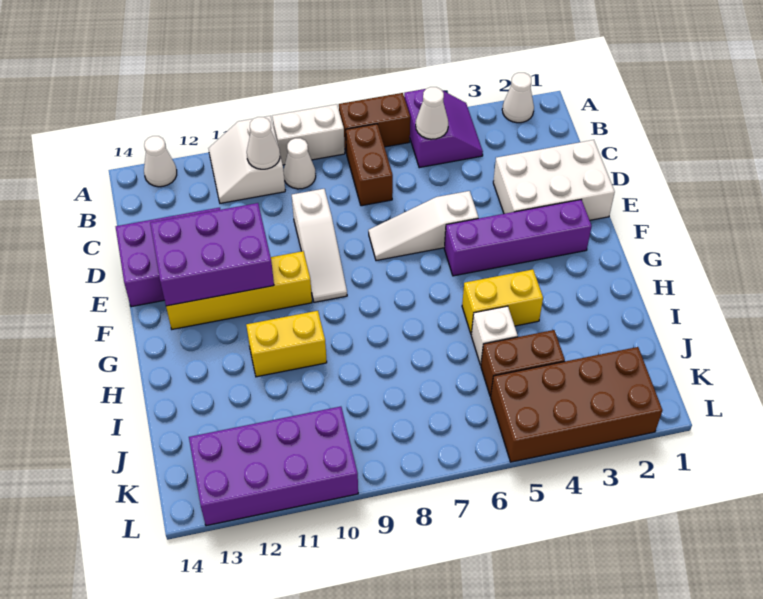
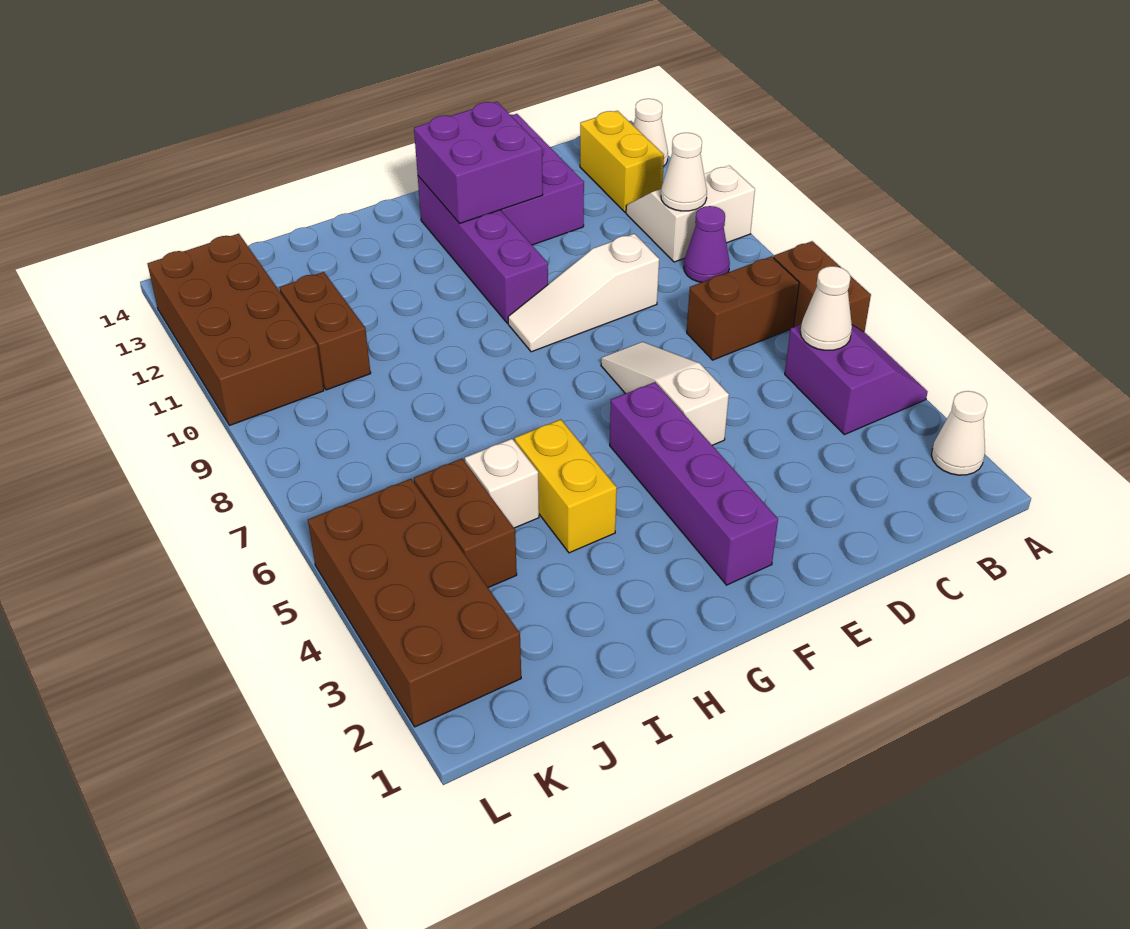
purple slope A4:B5 level 1 top 5 -> purple slope A4:B5 level 1 top B
white brick A8:A9 level 1 -> none
white cone B9 level 1 -> purple cone B9 level 1
white brick D1:E3 level 1 -> none
purple brick E11:F13 level 2 -> purple brick E12:F13 level 2
yellow brick F10:F13 level 1 -> purple brick F10:F13 level 1
yellow brick H10:H11 level 1 -> yellow brick B12:B13 level 1
none -> brown brick J10:J11 level 1
purple brick K10:L13 level 1 -> brown brick K10:L13 level 1

